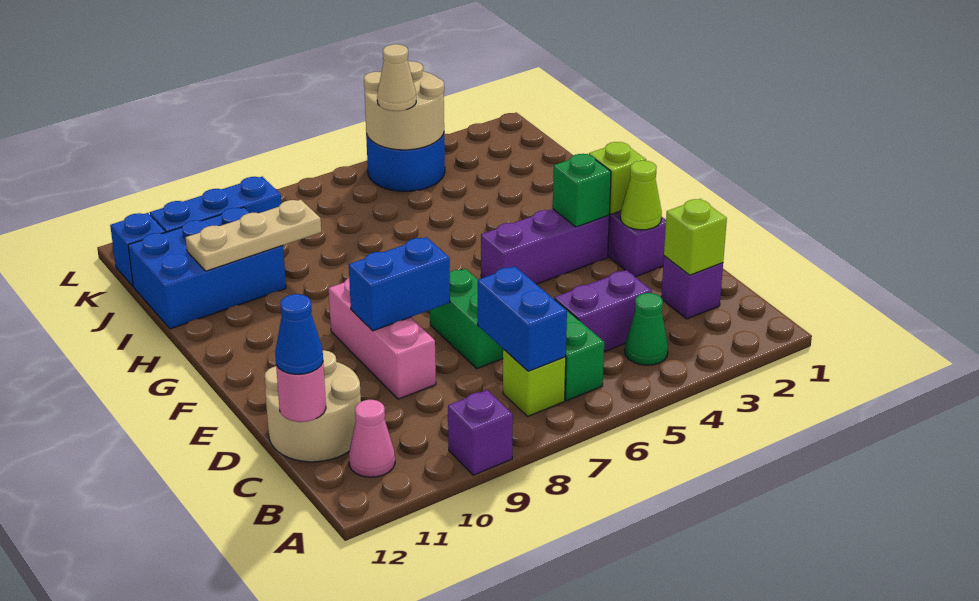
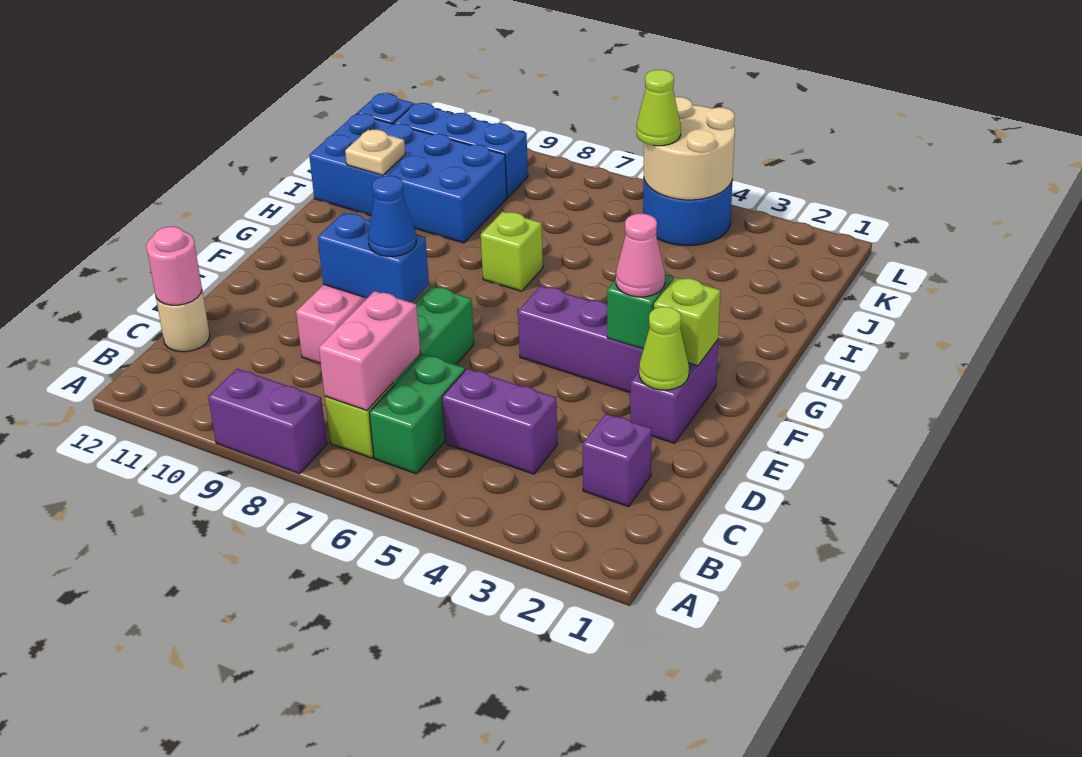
purple brick A9 level 1 -> purple brick A8:A9 level 1
green cone B4 level 1 -> none
blue brick B7:C7 level 2 -> pink brick B7:C7 level 2
pink cone B11 level 1 -> pink cone F3 level 3
lime brick C2 level 2 -> lime brick H7 level 1
tan round brick C11:D12 level 1 -> tan round brick C12 level 1
blue cone C12 level 3 -> blue cone E8 level 3
tan plate I9:I11 level 2 -> tan plate I11 level 2
blue brick I10:J12 level 1 -> blue brick I9:J12 level 1
tan cone K5 level 3 -> lime cone K5 level 3

